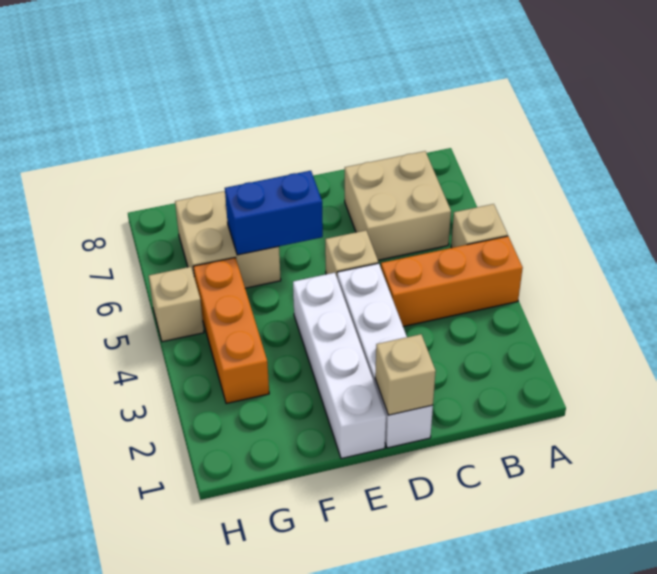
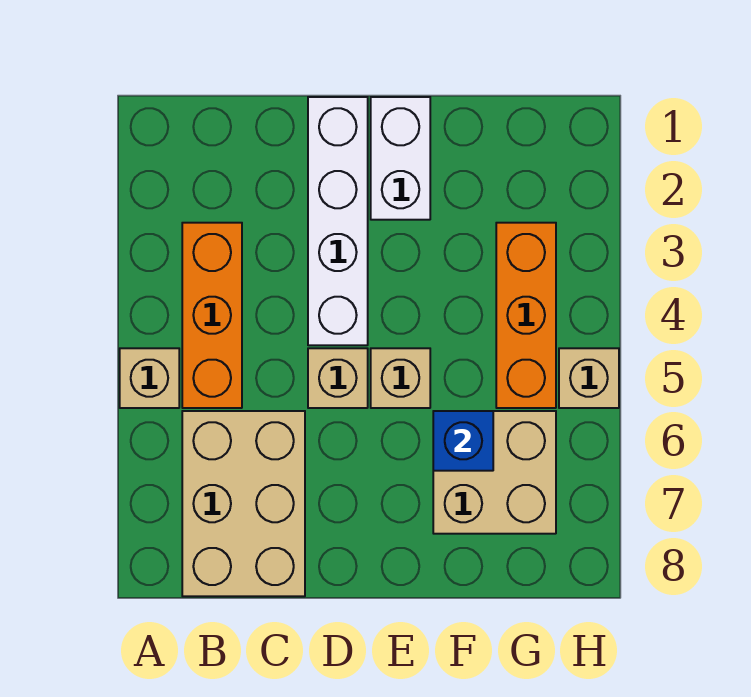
orange brick A4:C4 level 1 -> orange brick B3:B5 level 1
tan brick B6:C7 level 1 -> tan brick B6:C8 level 1
tan brick D1 level 2 -> tan brick E5 level 1
white brick E1:E4 level 1 -> white brick E1:E2 level 1
blue brick E6:F6 level 2 -> blue brick F6 level 2

